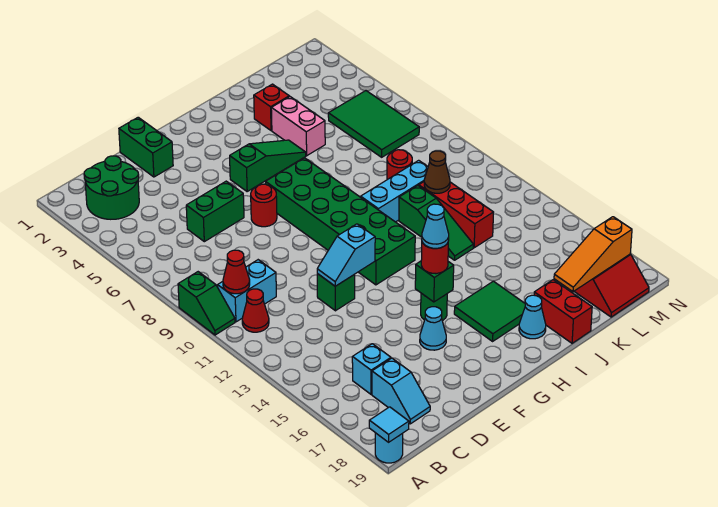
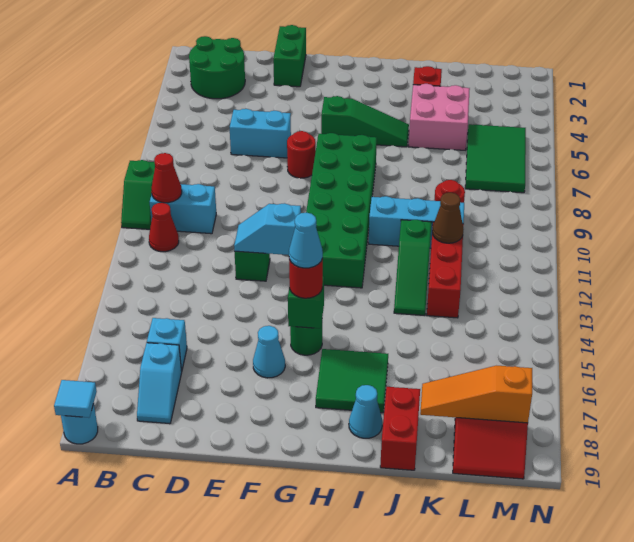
green brick D6:E6 level 1 -> cyan brick D6:E6 level 1
pink brick J4:J5 level 1 -> pink brick J4:K5 level 1

